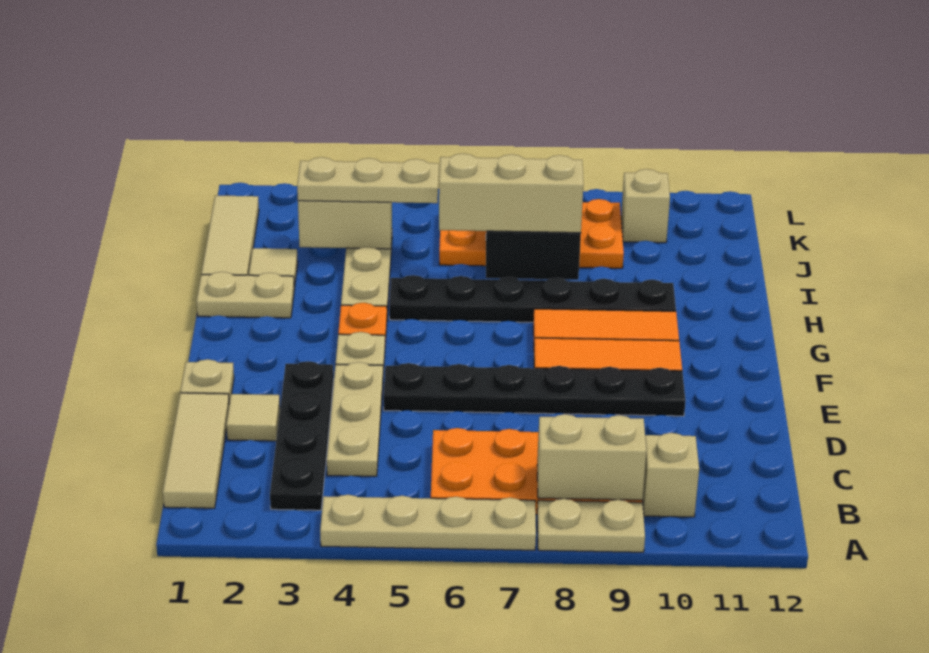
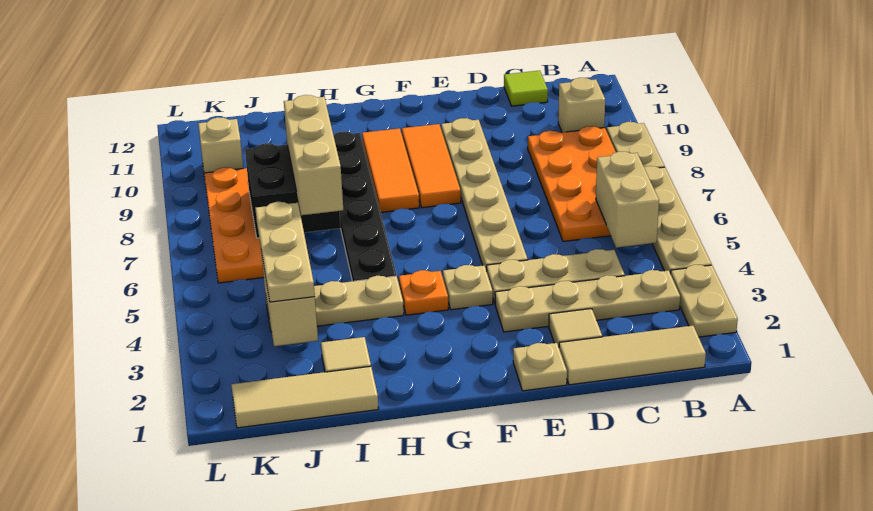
black plate B3:E3 level 1 -> tan plate B3:E3 level 1
tan brick B8:B9 level 2 -> tan brick B5:B6 level 2
none -> lime tile C12 level 1
black plate E5:E10 level 1 -> tan plate E5:E10 level 1
tan plate H1:H2 level 1 -> tan plate A2:A3 level 1

